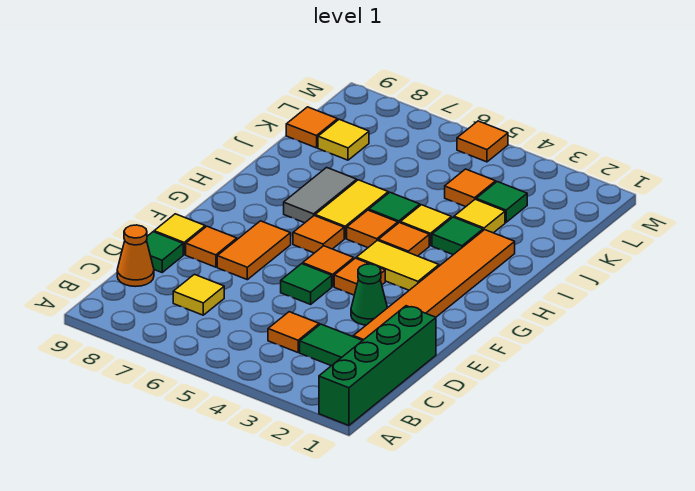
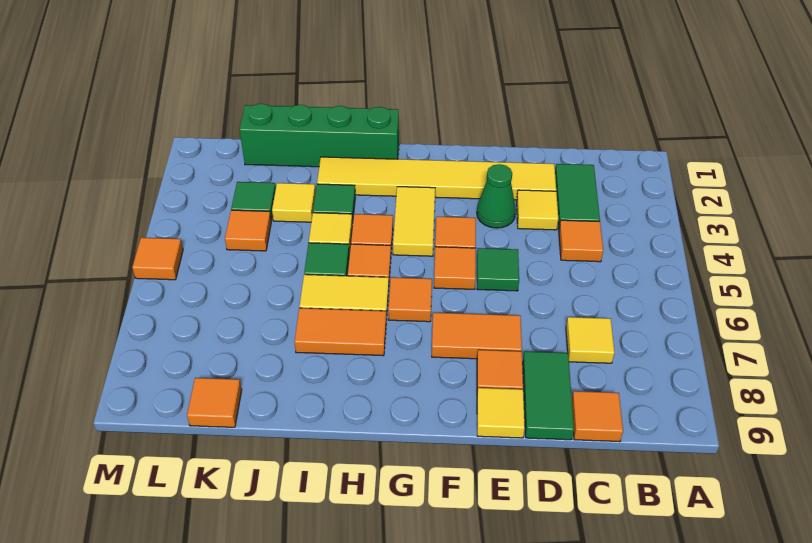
green brick A1:D1 level 1 -> green brick H1:K1 level 1
orange cone C9 level 1 -> orange tile C9 level 1
orange tile D2:I2 level 1 -> yellow tile D2:I2 level 1
green tile D9 level 1 -> green tile D8:D9 level 1
grey tile H7:I7 level 1 -> orange tile H7:I7 level 1
yellow tile K8 level 1 -> yellow tile D3 level 1

